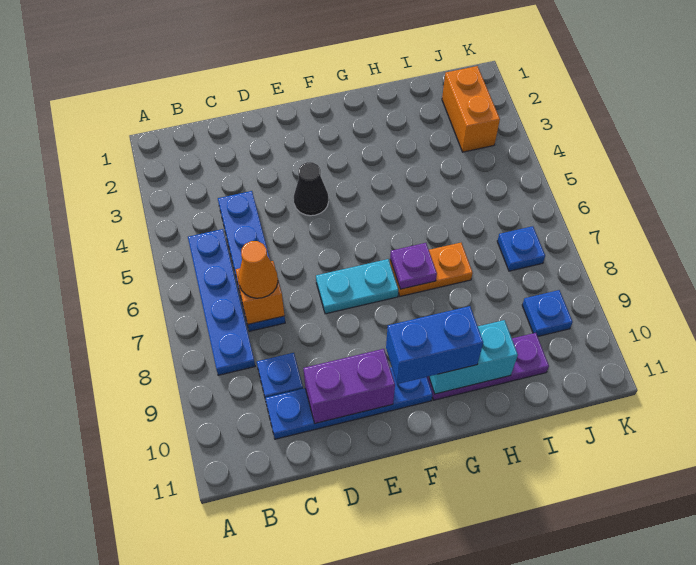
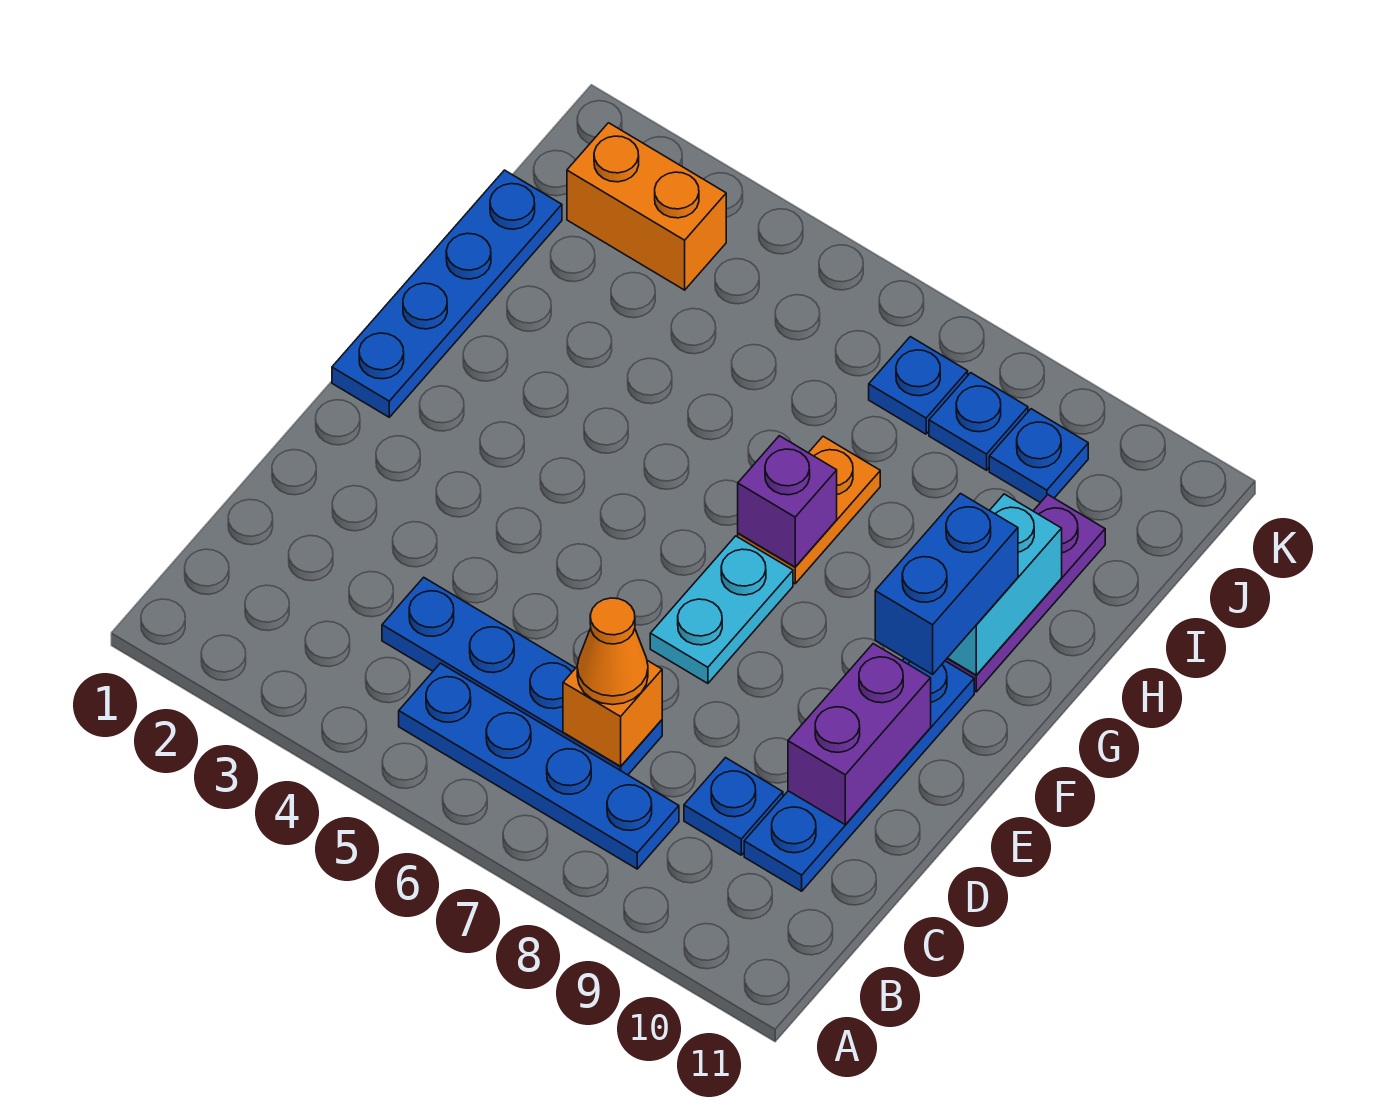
black cone E4 level 1 -> none
none -> blue plate F1:I1 level 1
purple plate G7 level 2 -> purple brick G7 level 2
none -> blue plate J8 level 1

